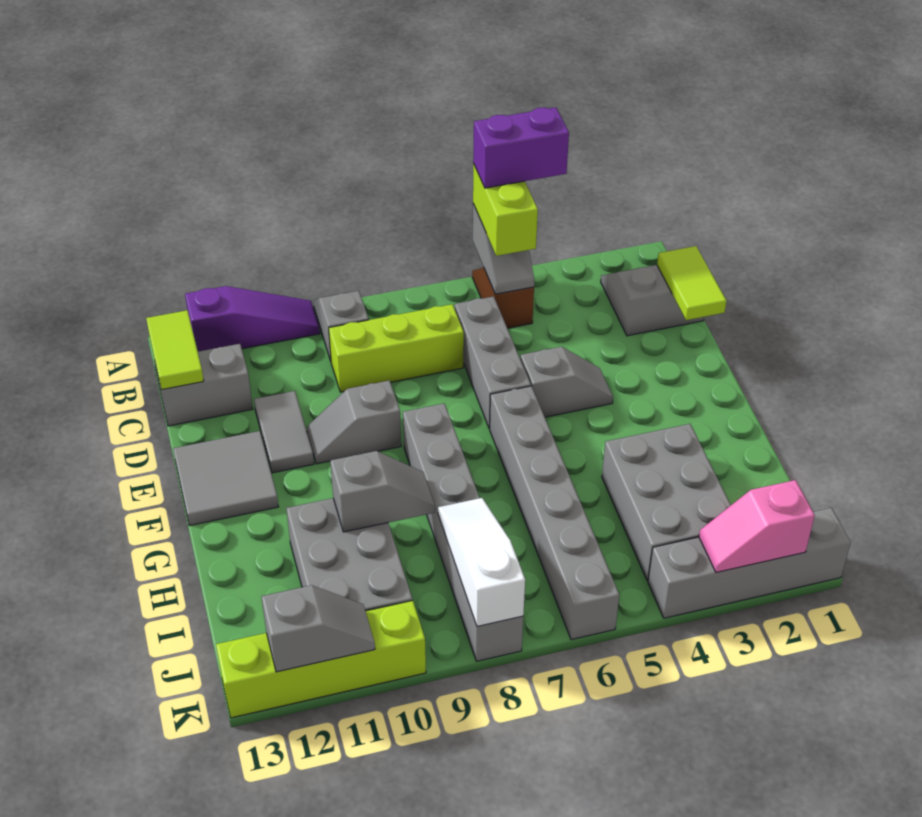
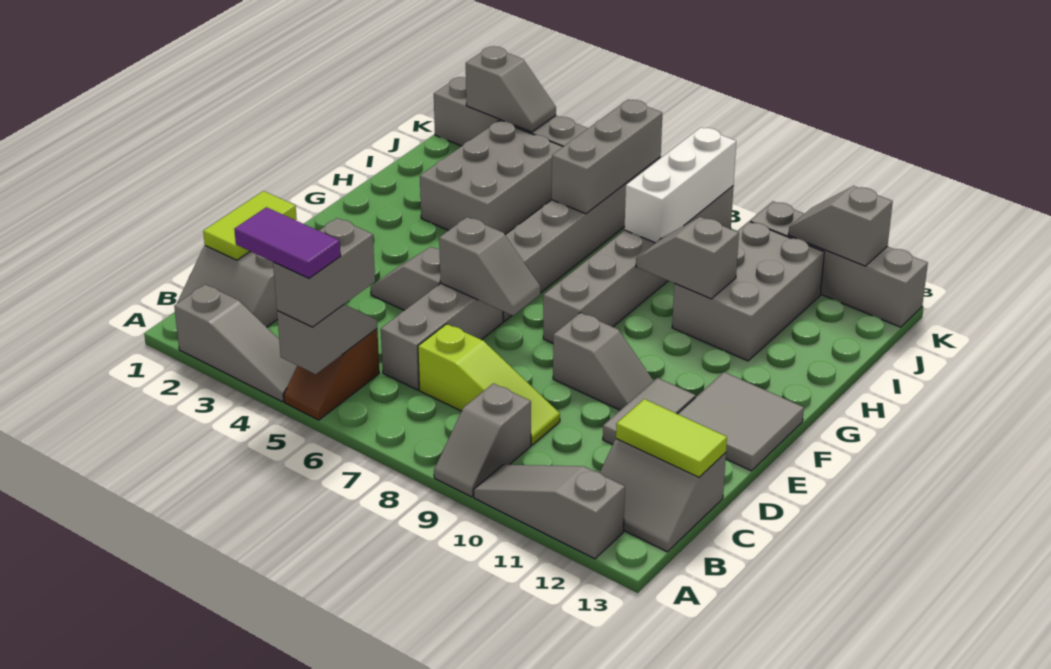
none -> grey slope A2:A4 level 1 top 2
purple brick A4:A5 level 4 -> purple tile A4:A5 level 4
lime brick A5:B5 level 3 -> grey brick A5:B5 level 3
purple slope A10:A12 level 1 top 12 -> grey slope A10:A12 level 1 top 12
lime tile B13:C13 level 2 -> lime tile C12:C13 level 2
lime brick C7:C9 level 1 -> lime slope C7:C9 level 1 top 7
none -> grey slope E6:E7 level 2 top 6
none -> grey brick I6:K6 level 2
white slope I8:K8 level 2 top K -> white brick I8:K8 level 2
pink slope K2:K3 level 2 top 2 -> grey slope K2:K3 level 2 top 2
lime brick K10:K13 level 1 -> grey brick K10:K13 level 1

